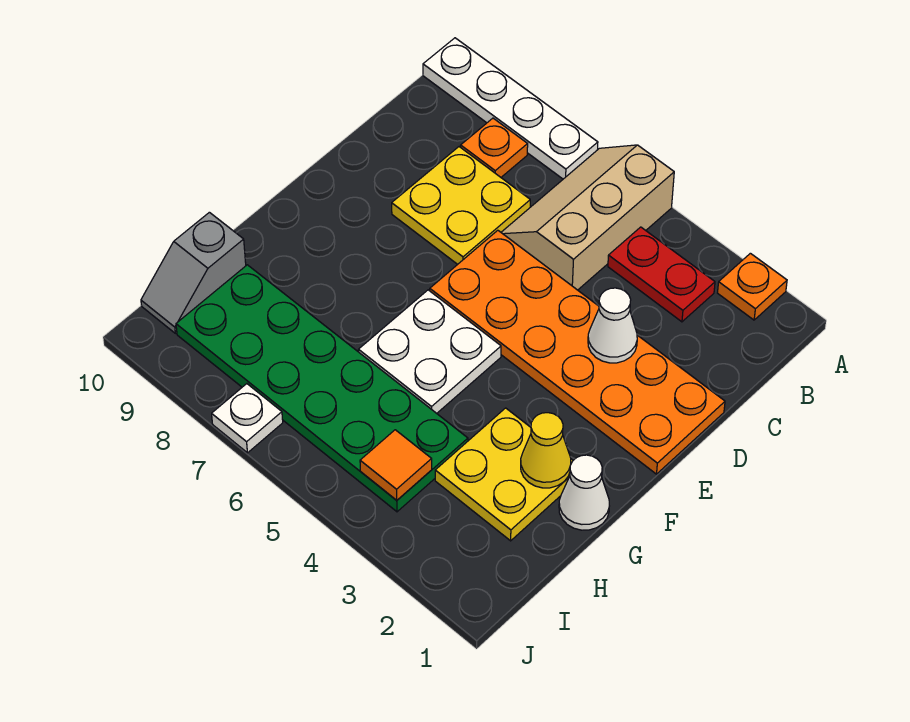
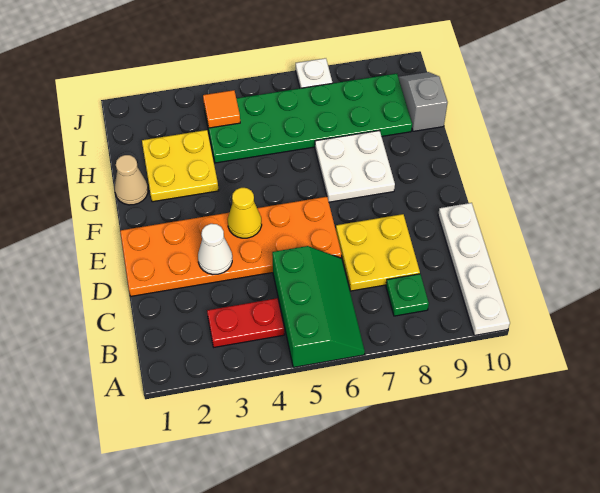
orange plate A2 level 1 -> none
tan slope A5:C6 level 1 top 5 -> green slope A5:C6 level 1 top 5
white plate A7:A10 level 1 -> white plate A10:D10 level 1
orange plate B8 level 1 -> green plate B8 level 1
white plate F5:G6 level 1 -> white plate F7:G8 level 1
white cone G1 level 1 -> tan cone G1 level 1
yellow cone G2 level 2 -> yellow cone E4 level 2

